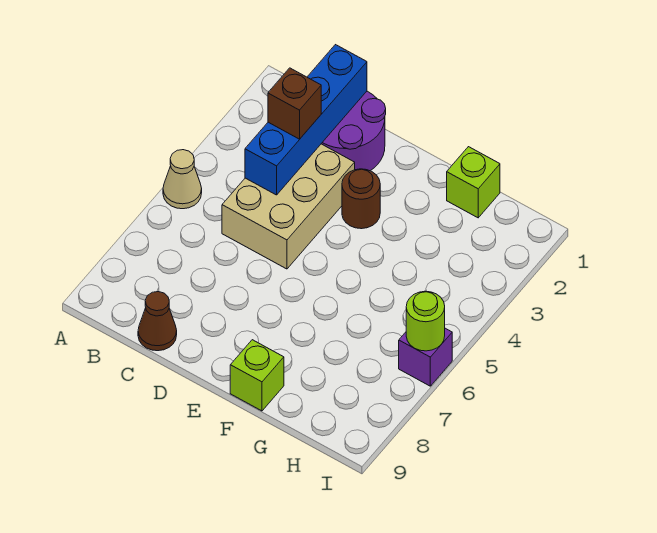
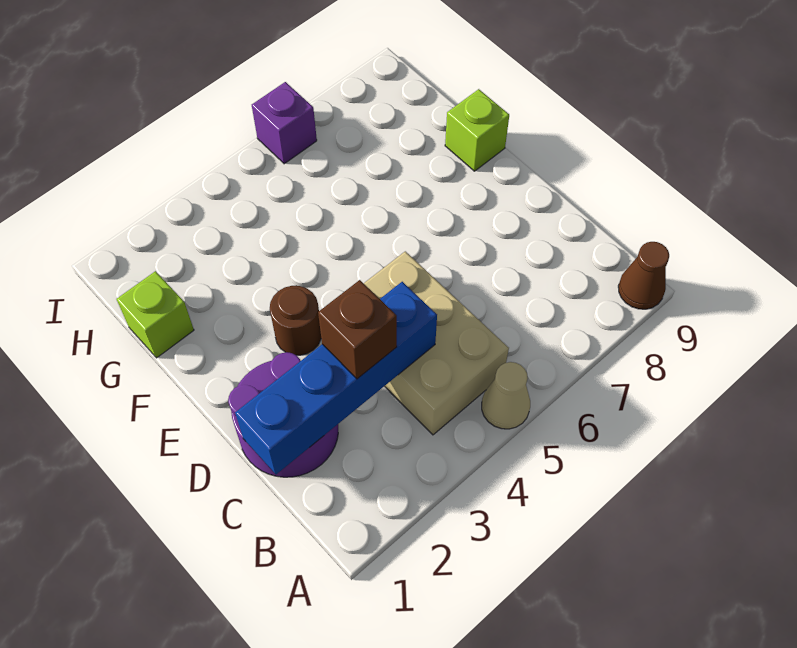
tan brick C3:D5 level 1 -> tan brick B4:D5 level 1
brown cone C9 level 1 -> brown cone A9 level 1
lime round brick I6 level 2 -> none

